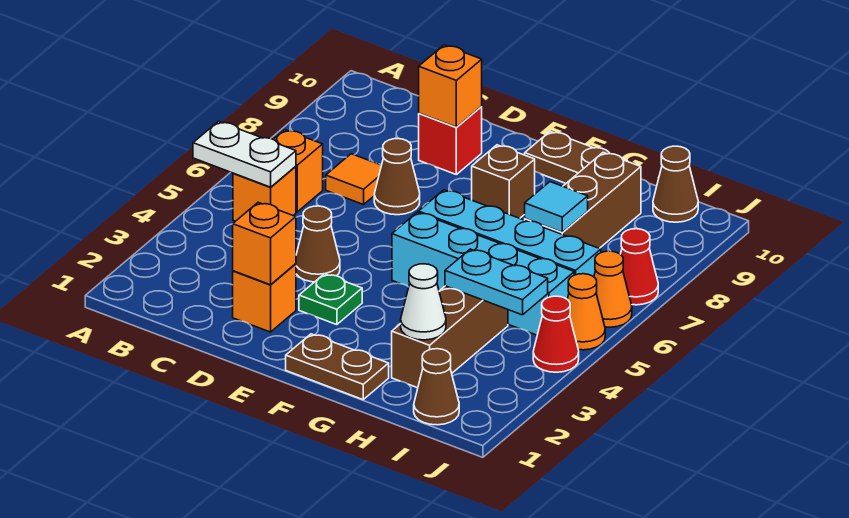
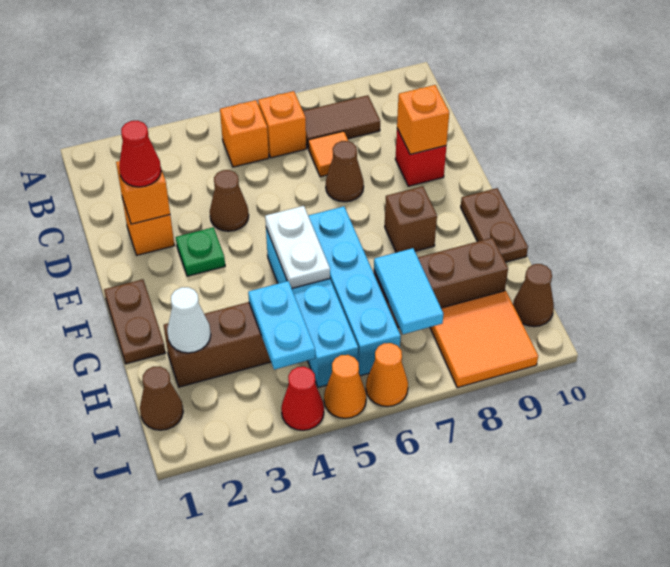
white plate A5:B5 level 2 -> white plate F5:G5 level 2
none -> brown tile B7:B8 level 1
cyan tile H7 level 2 -> cyan tile H7:I7 level 2
none -> orange tile I8:J9 level 1
red cone J7 level 1 -> red cone D2 level 3

